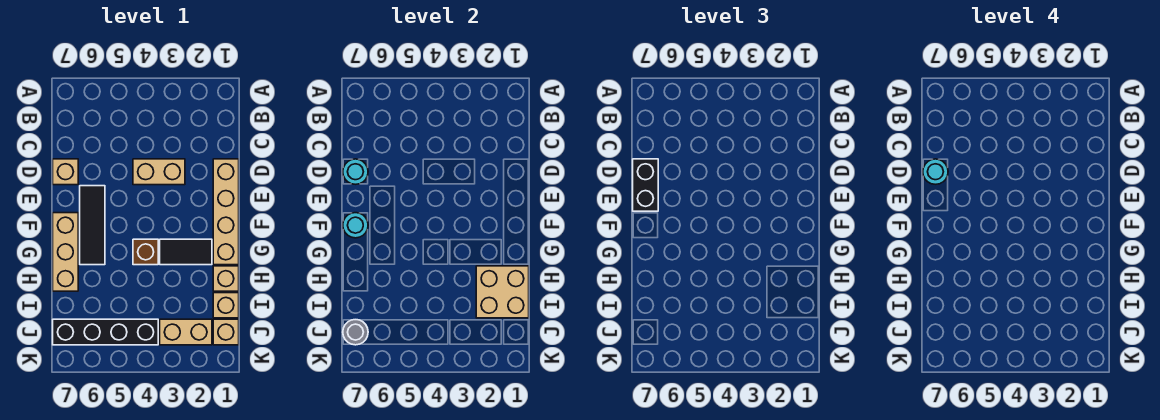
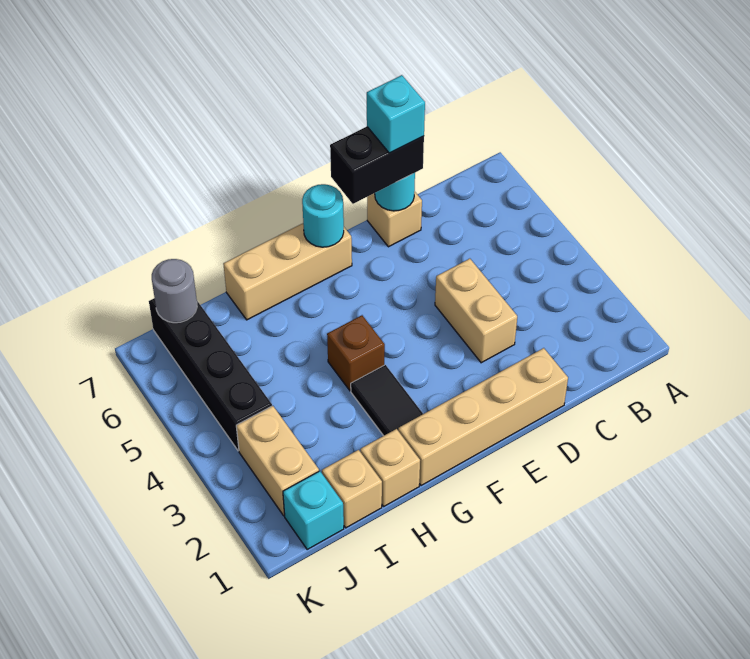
cyan round brick D7 level 4 -> cyan brick D7 level 4
black tile E6:G6 level 1 -> none
tan brick H1:I2 level 2 -> none
tan brick J1 level 1 -> cyan brick J1 level 1

